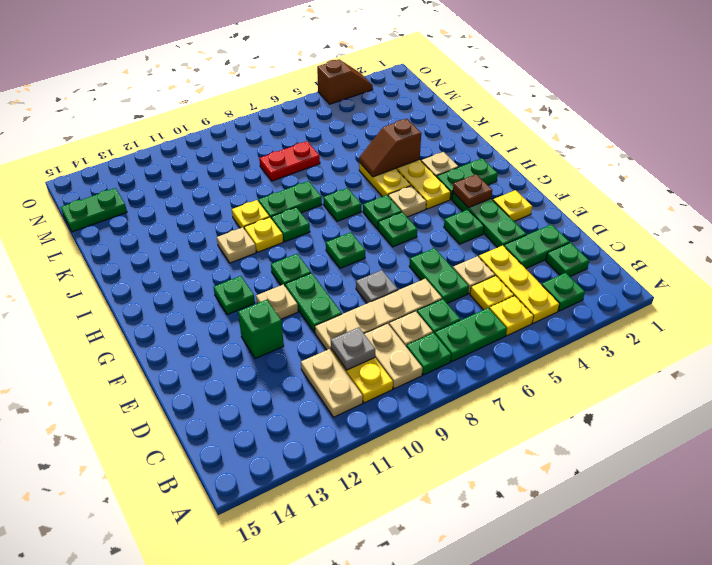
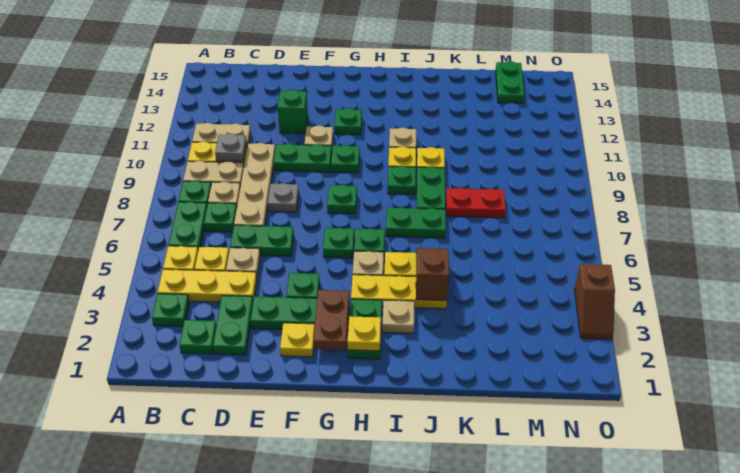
brown plate G3 level 2 -> brown plate G2:G3 level 2
none -> yellow plate H2 level 2
green plate I7 level 1 -> green plate I7:J7 level 1
red plate L7:L8 level 1 -> red plate K8:L8 level 1

